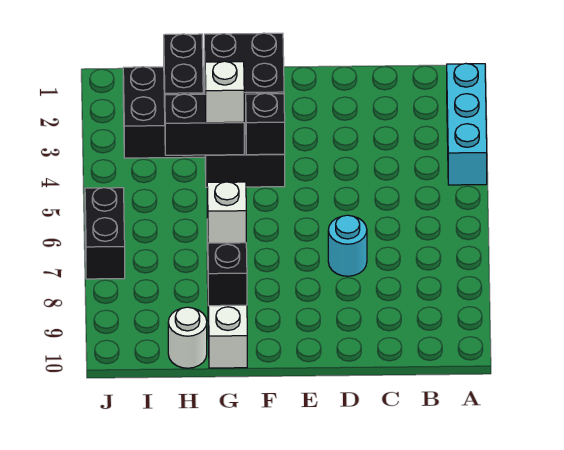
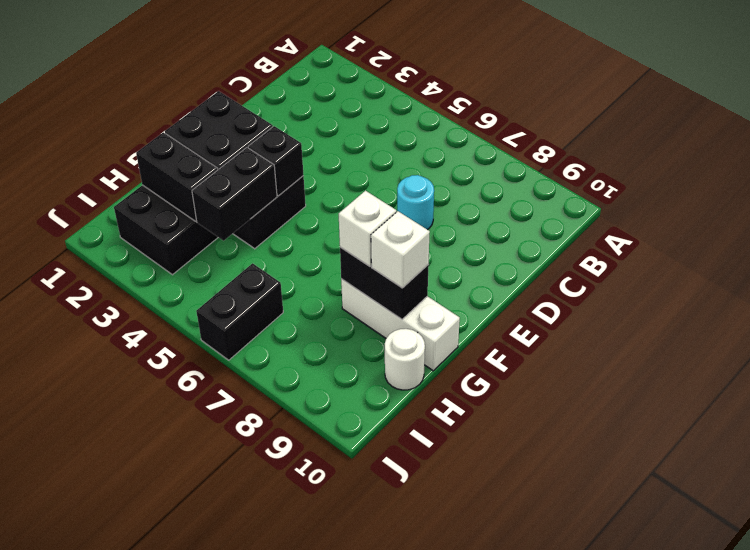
cyan brick A2:A4 level 1 -> none
white brick G4 level 3 -> white brick G9 level 3
black brick J6:J7 level 1 -> black brick I6:J6 level 1

